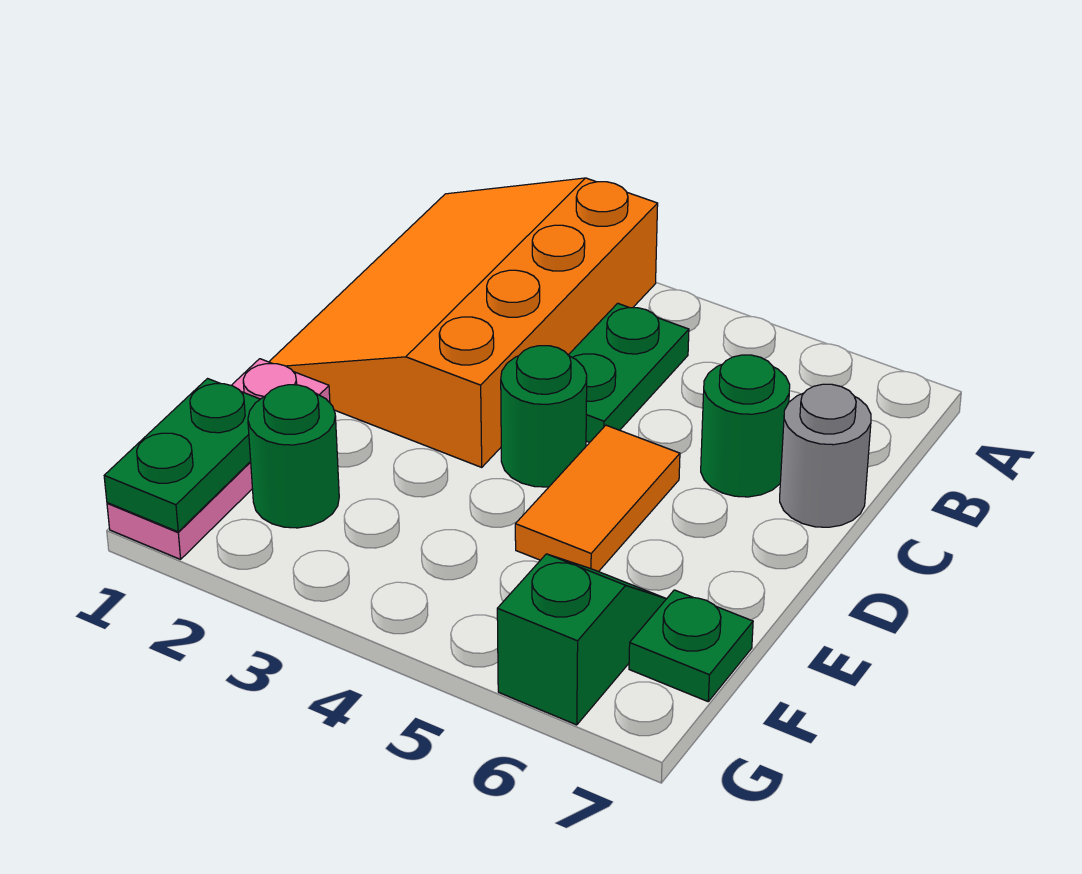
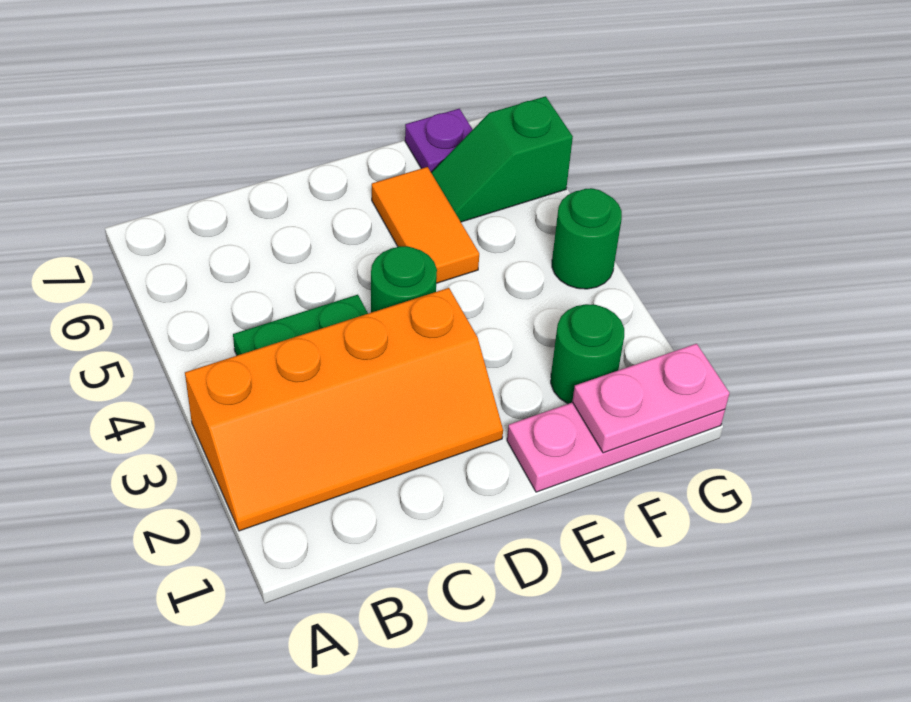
orange slope A1:D3 level 1 top 3 -> orange slope A2:D3 level 1 top 3
green round brick C6 level 1 -> green round brick G4 level 1
grey round brick C7 level 1 -> none
orange tile D5:E5 level 1 -> orange tile E5:E6 level 1
green plate F1:G1 level 2 -> pink plate F1:G1 level 2
green plate F7 level 1 -> purple plate F7 level 1

